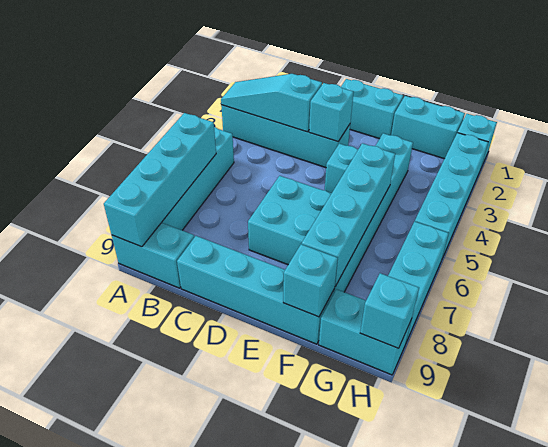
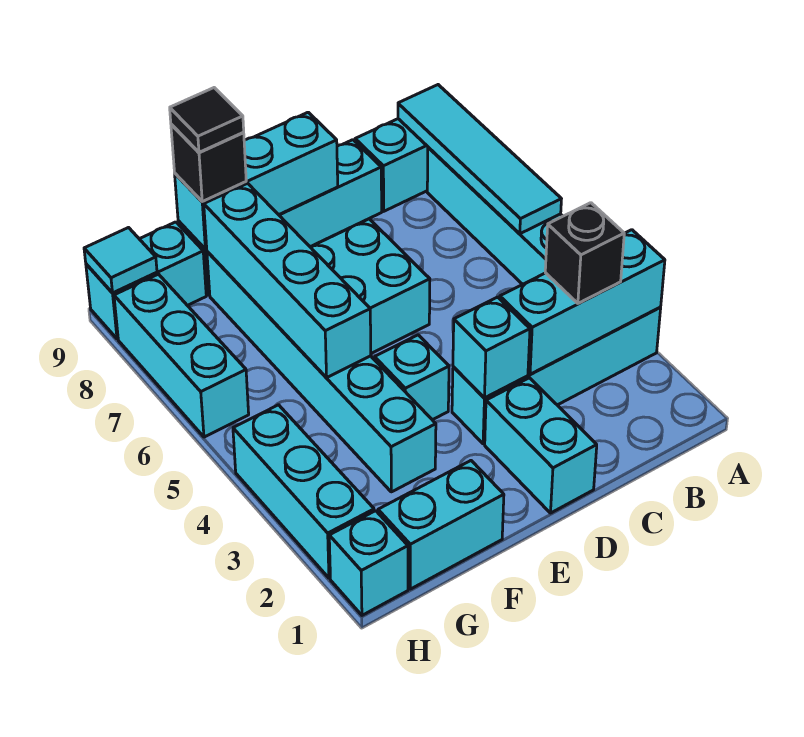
cyan slope A3:C3 level 2 top C -> cyan brick A3:C3 level 2
cyan brick A6:A9 level 2 -> cyan tile A6:A9 level 2
none -> black brick B3 level 3
cyan brick D1:E1 level 1 -> cyan brick D1:D2 level 1
cyan brick F9 level 2 -> cyan brick D9:F9 level 2
none -> black brick F9 level 3
none -> black tile F9 level 4
cyan brick H2:H5 level 1 -> cyan brick H2:H4 level 1
cyan brick H9 level 2 -> cyan tile H9 level 2

